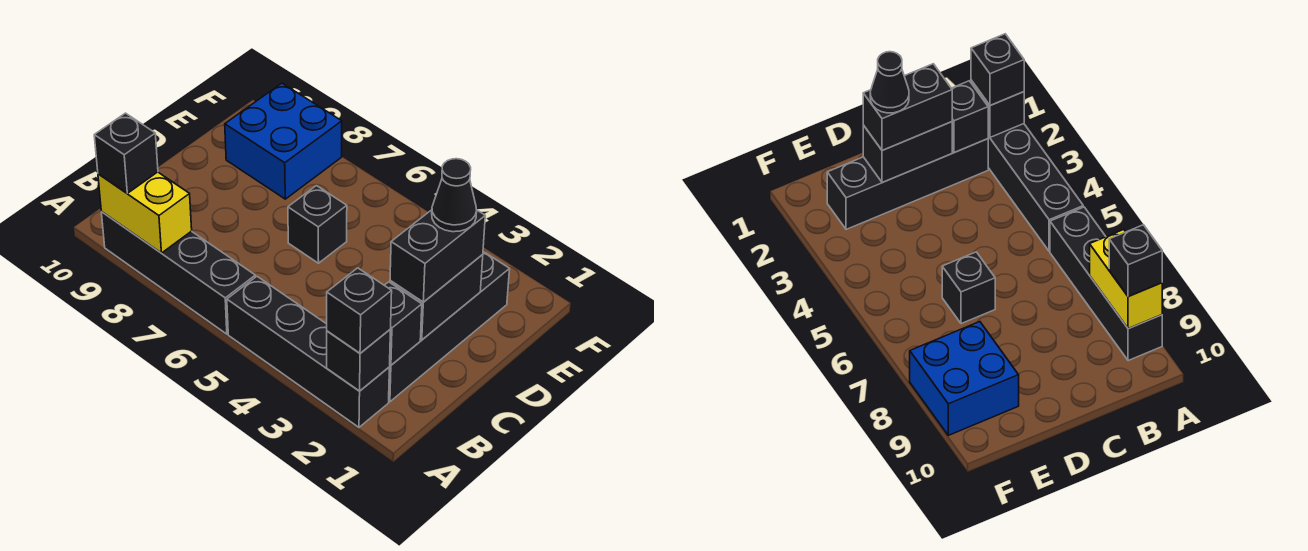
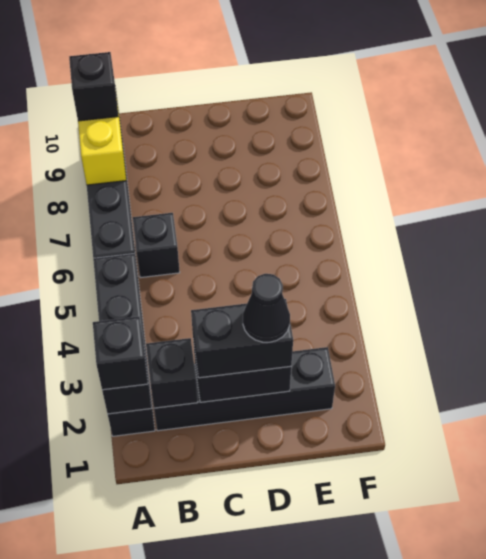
black brick D6 level 1 -> black brick B6 level 1
blue brick E8:F9 level 1 -> none

